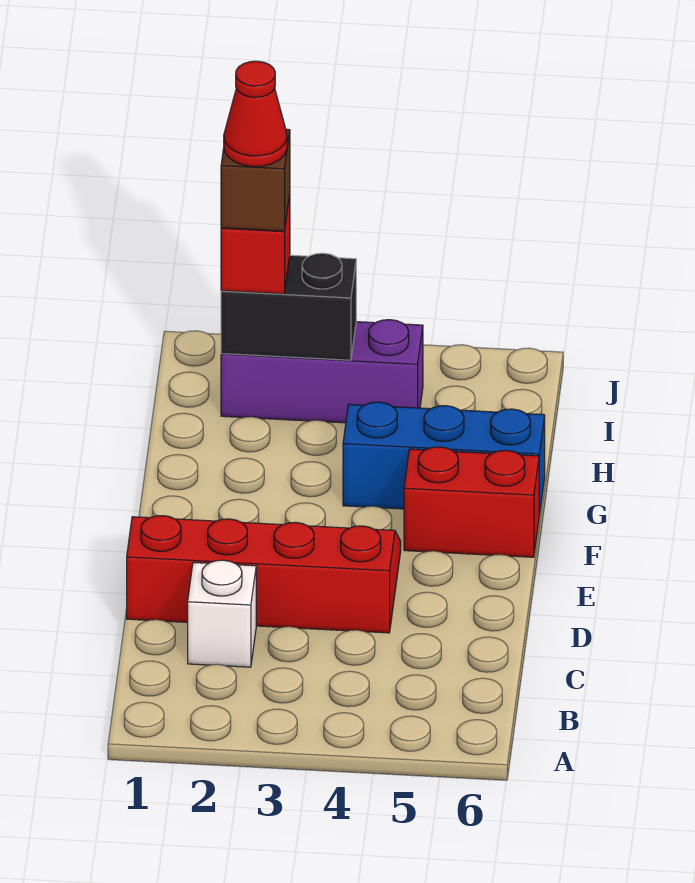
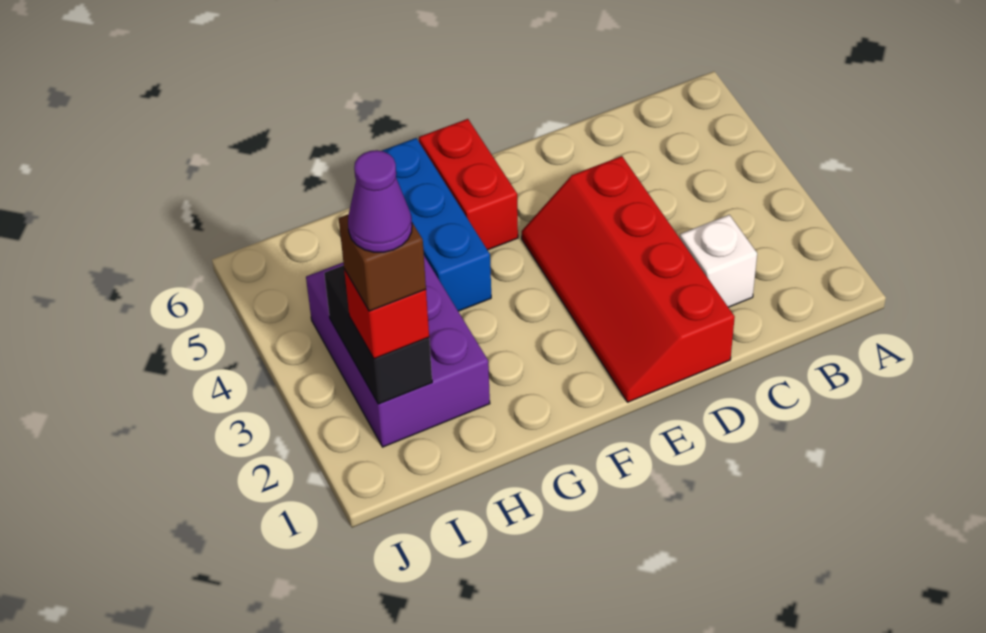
purple brick I2:I4 level 1 -> purple brick H2:I4 level 1
red cone I2 level 5 -> purple cone I2 level 5

